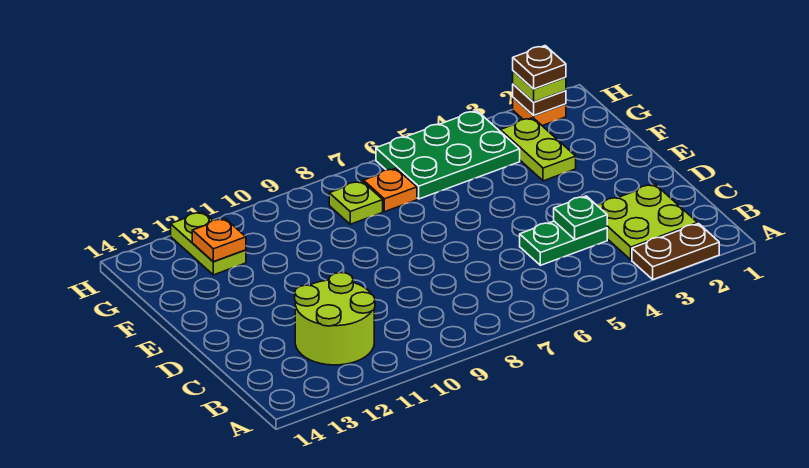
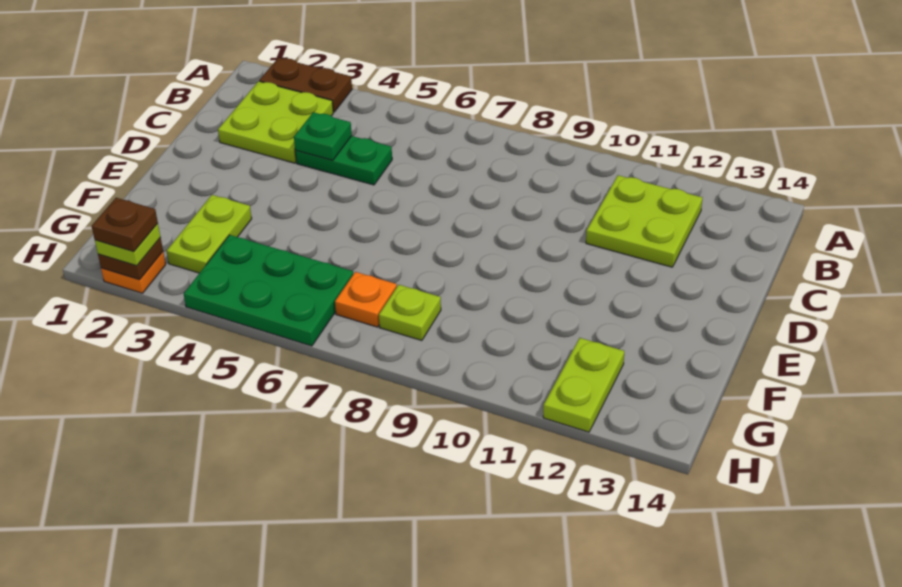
lime round brick B11:C12 level 1 -> lime plate B11:C12 level 1
orange plate G12 level 2 -> none

